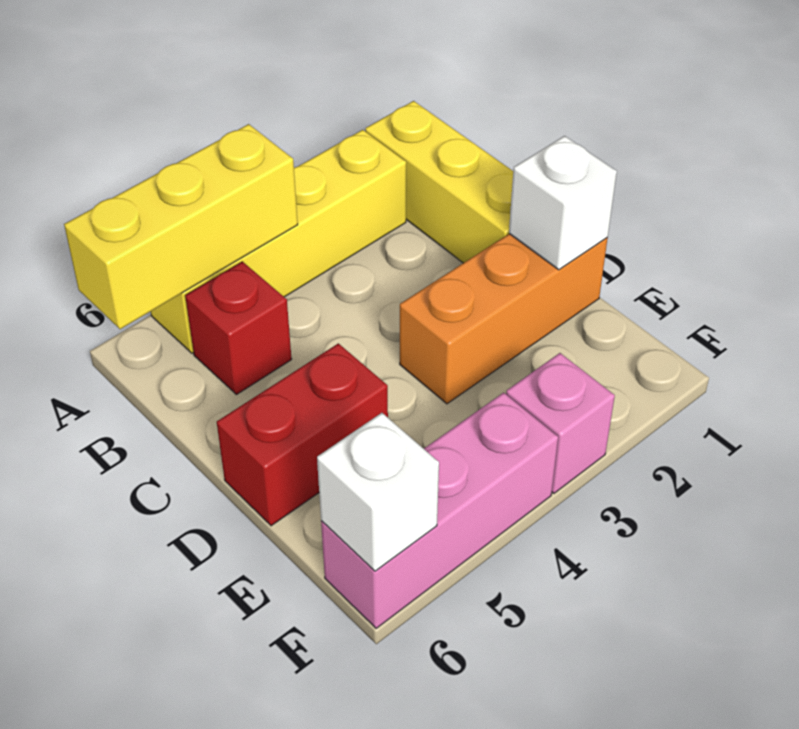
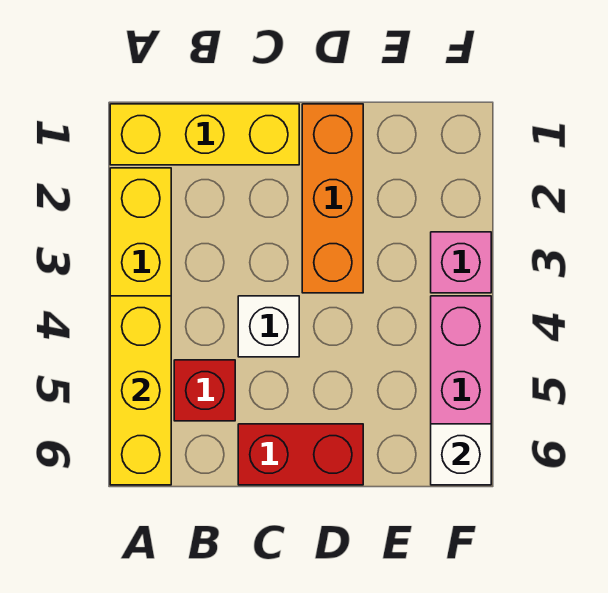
white brick D1 level 2 -> white brick C4 level 1
red brick D5:D6 level 1 -> red brick C6:D6 level 1

